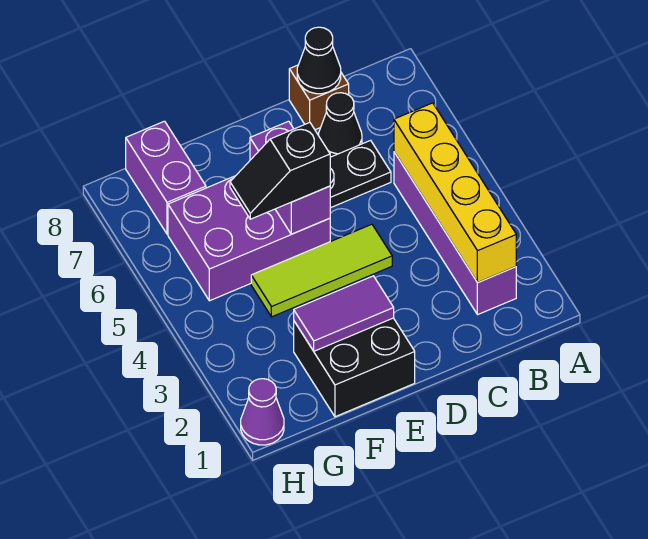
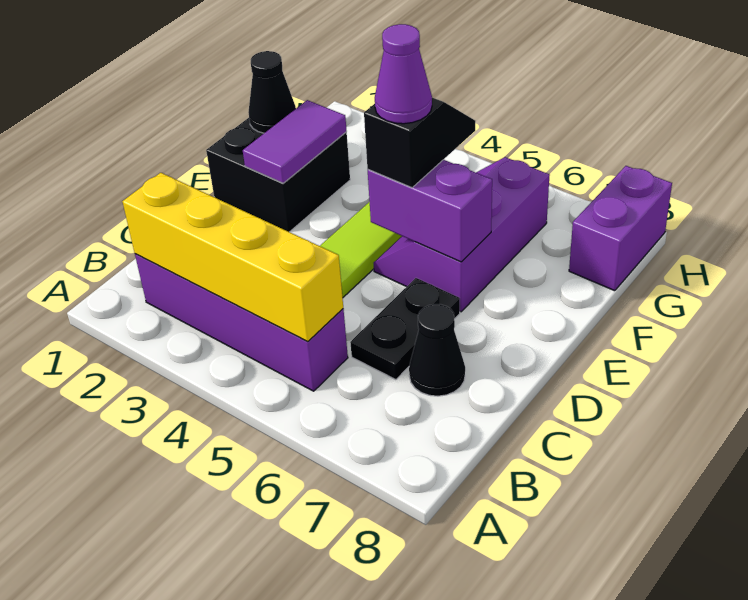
brown brick C8 level 1 -> none
black cone C8 level 2 -> black cone F1 level 2
purple brick E5:G6 level 1 -> purple slope E5:G6 level 1 top 6
purple brick G7:G8 level 1 -> purple brick G8:H8 level 1
purple cone H1 level 1 -> purple cone E5 level 4

